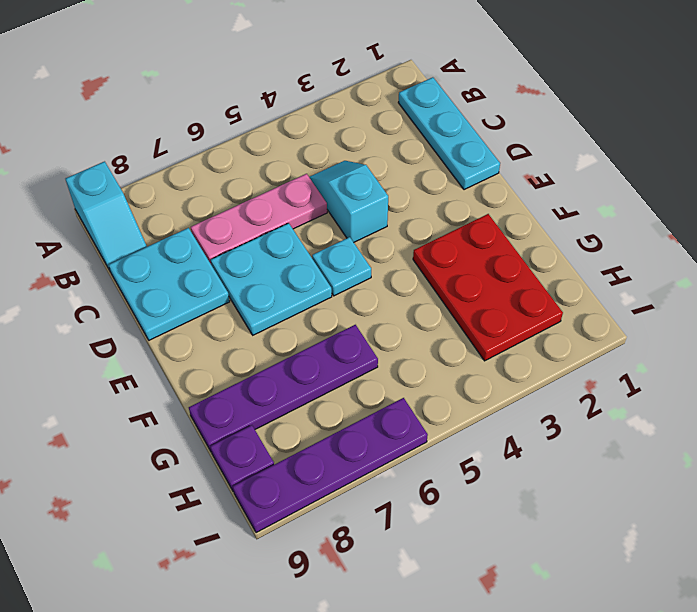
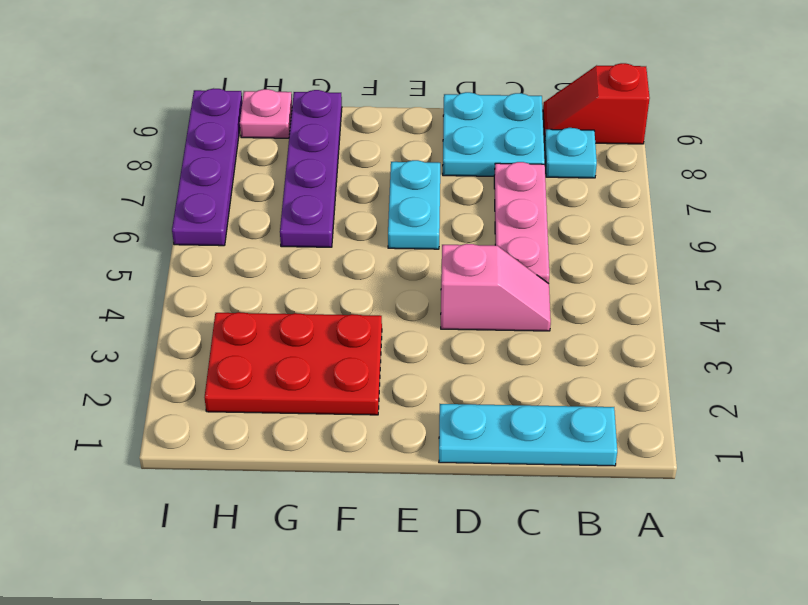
cyan slope A9:B9 level 1 top A -> red slope A9:B9 level 1 top A
cyan slope C4:D4 level 1 top D -> pink slope C4:D4 level 1 top D
cyan plate D6:E7 level 1 -> cyan plate E6:E7 level 1
cyan plate E5 level 1 -> cyan plate B8 level 1
purple plate H9 level 1 -> pink plate H9 level 1

